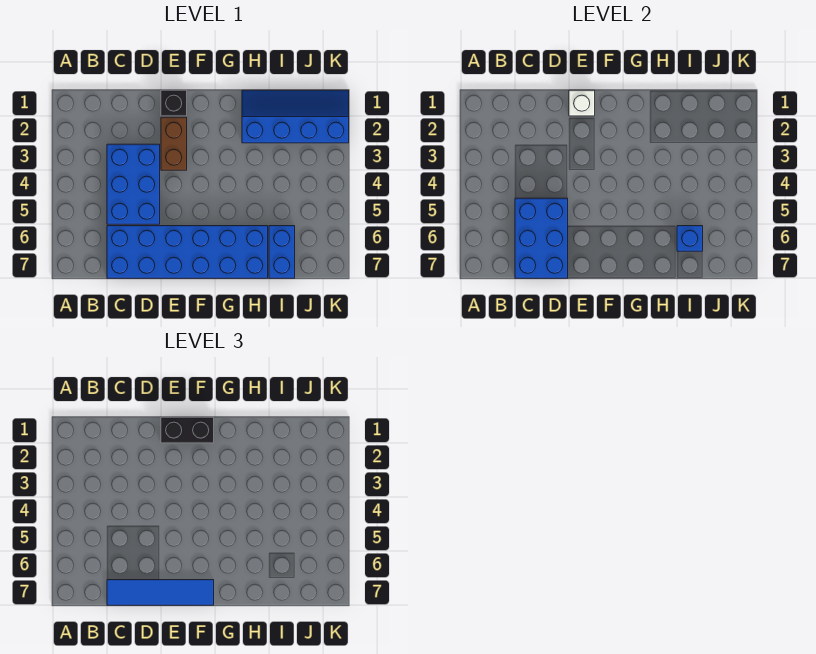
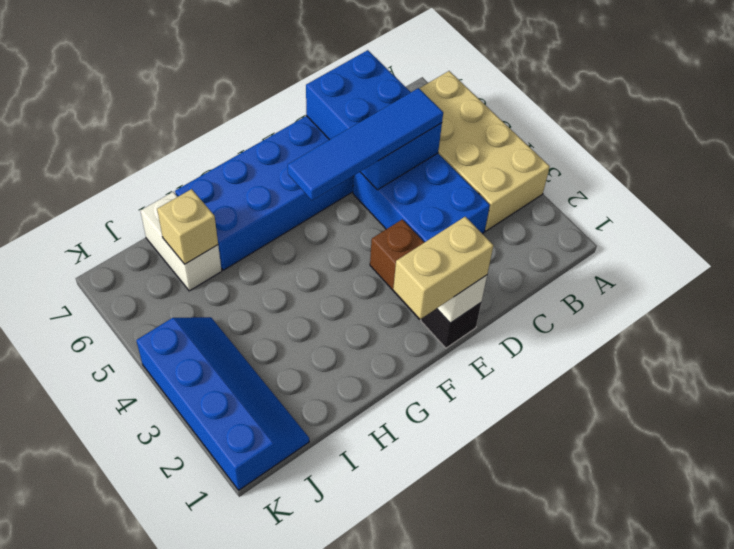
none -> tan brick A3:B6 level 1
blue tile C7:F7 level 3 -> blue tile C5:F5 level 3
black brick E1:F1 level 3 -> tan brick E1:F1 level 3
blue slope H1:K2 level 1 top 2 -> blue slope J1:K4 level 1 top K
blue brick I6:I7 level 1 -> white brick I6:I7 level 1
blue brick I6 level 2 -> tan brick I6 level 2

